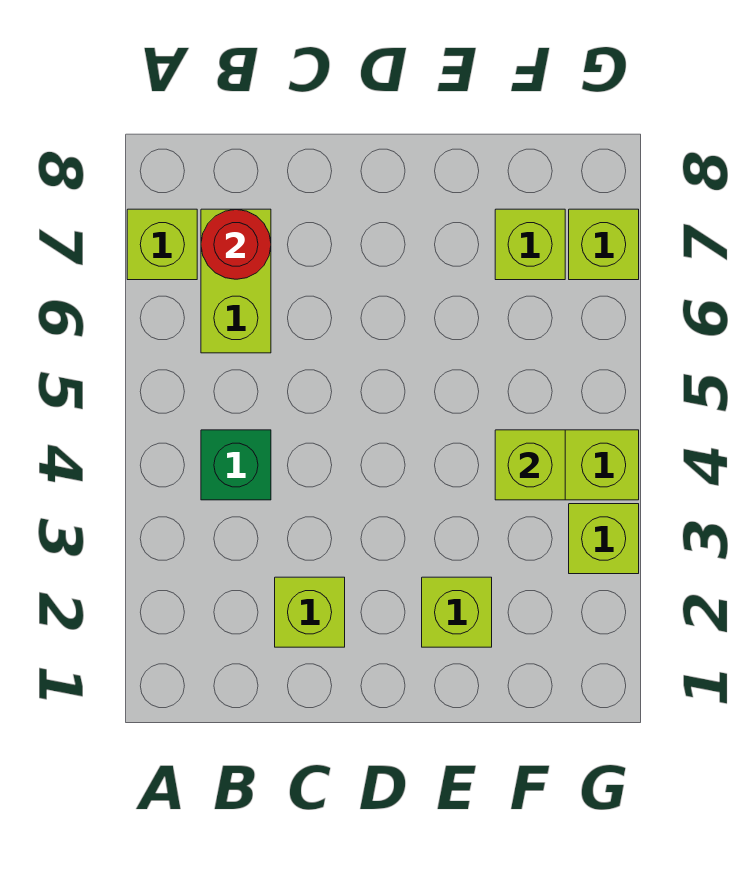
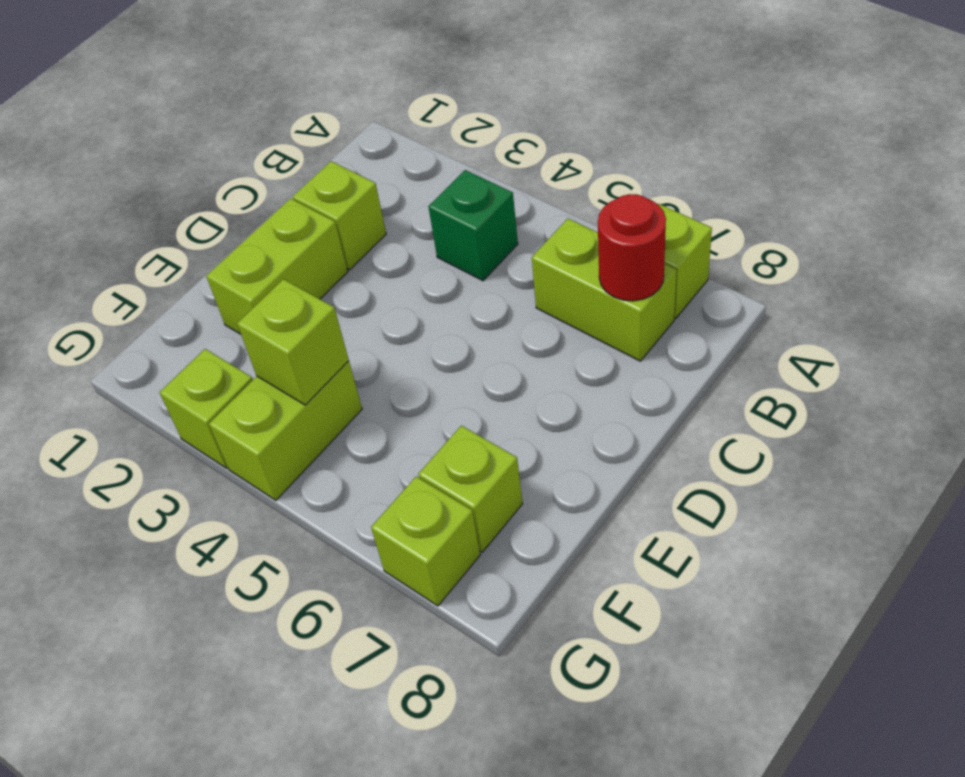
lime brick E2 level 1 -> lime brick D2:E2 level 1

